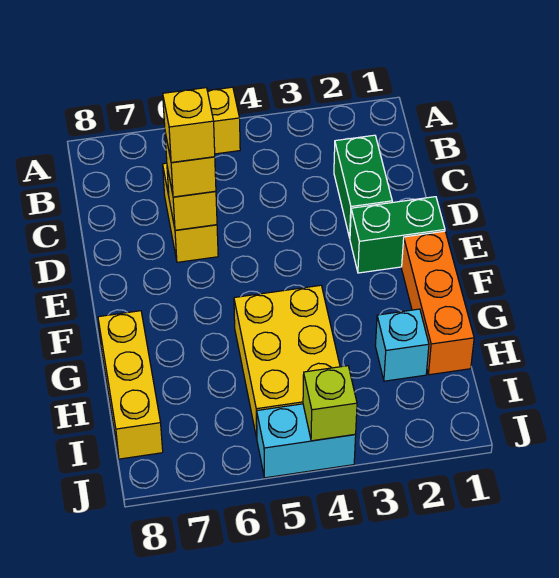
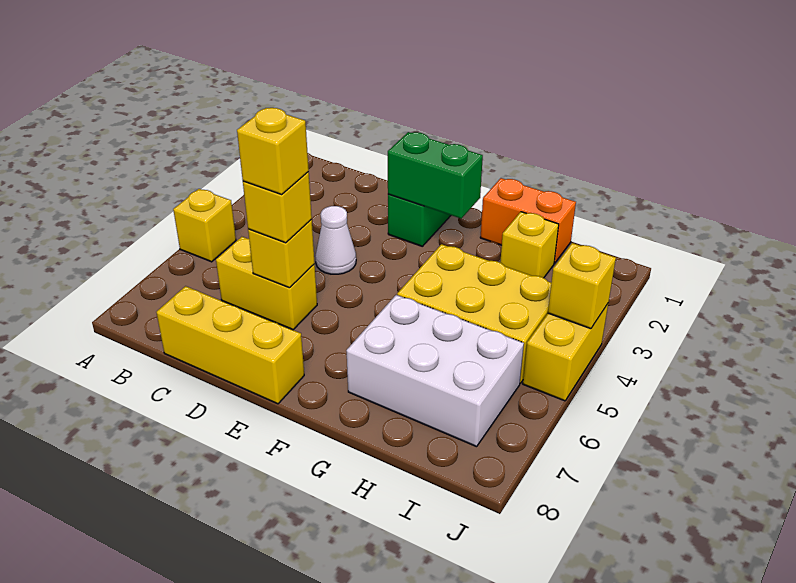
green brick C2:D2 level 1 -> green brick E2:F2 level 2
none -> white cone D4 level 1
orange brick F1:H1 level 1 -> orange brick G1:H1 level 1
none -> white brick G6:I7 level 1
yellow brick G8:I8 level 1 -> yellow brick C8:E8 level 1
cyan brick H2 level 1 -> yellow brick H2 level 1
cyan brick J4:J5 level 1 -> yellow brick J4:J5 level 1
lime brick J4 level 2 -> yellow brick J4 level 2

